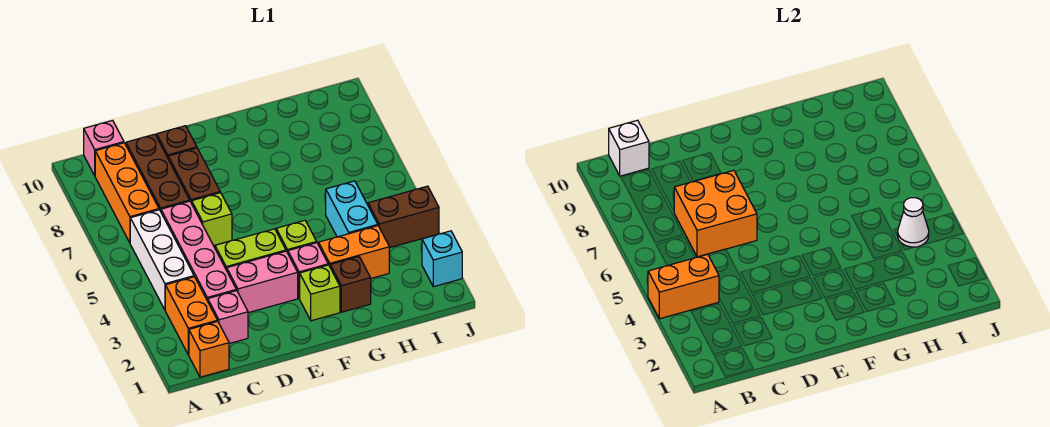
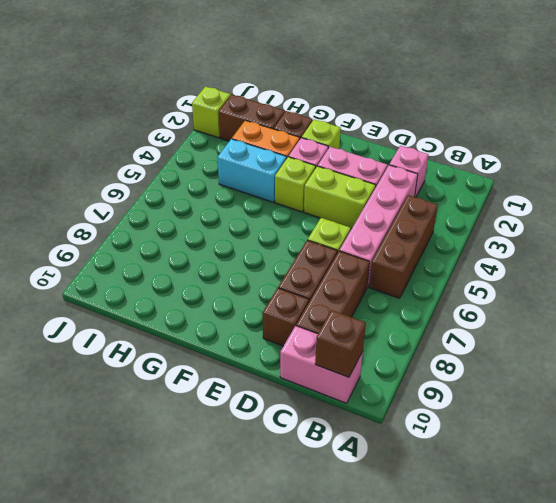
orange brick A4:B4 level 2 -> none
orange brick B1 level 1 -> none
orange brick B2:B3 level 1 -> none
white brick B4:B6 level 1 -> brown brick B4:B6 level 1
orange brick B7:B9 level 1 -> none
pink brick B10 level 1 -> pink brick B10:C10 level 1
white brick B10 level 2 -> brown brick B10 level 2
orange brick C6:D7 level 2 -> none
cyan brick H4:H5 level 1 -> cyan brick G4:H4 level 1
brown brick I4:J4 level 1 -> brown brick H2:I2 level 1
white cone I4 level 2 -> none
cyan brick J2 level 1 -> lime brick J2 level 1

